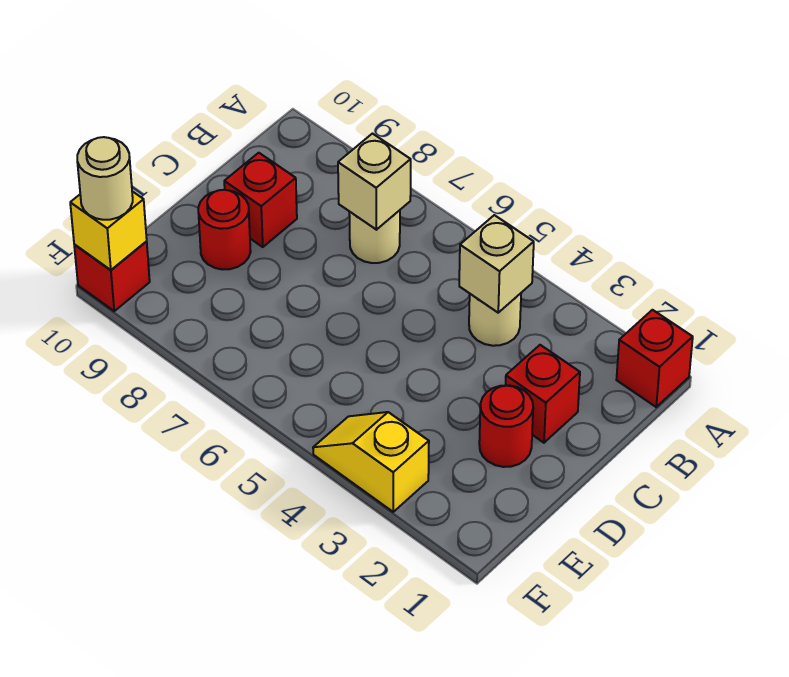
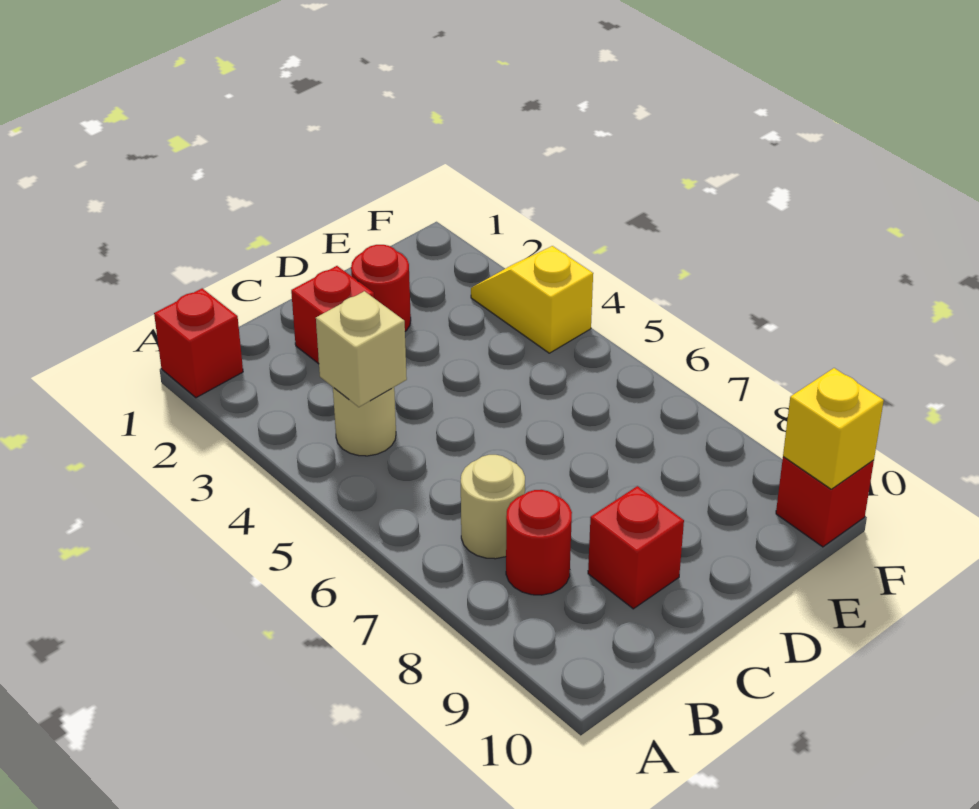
tan brick B7 level 2 -> none
red round brick D9 level 1 -> red round brick B8 level 1
yellow slope F3:F4 level 1 top 3 -> yellow slope F3:F4 level 1 top 4
tan round brick F10 level 3 -> none

